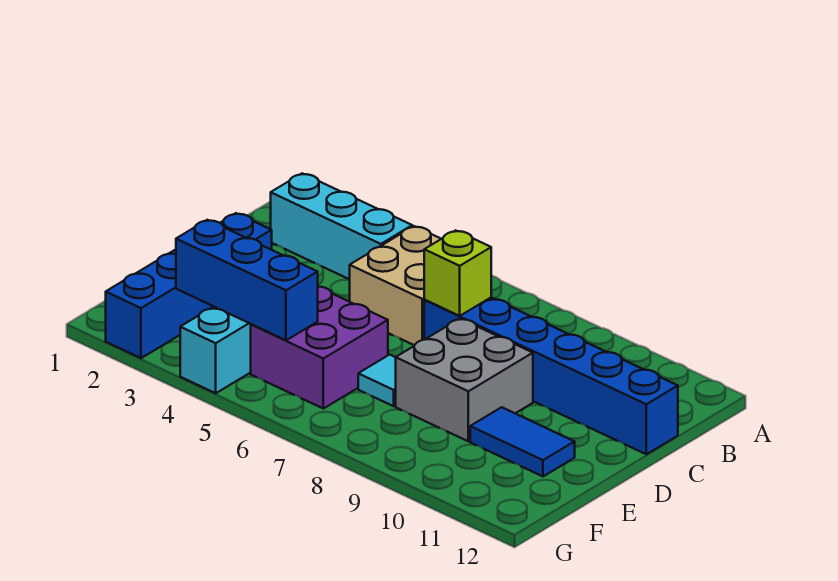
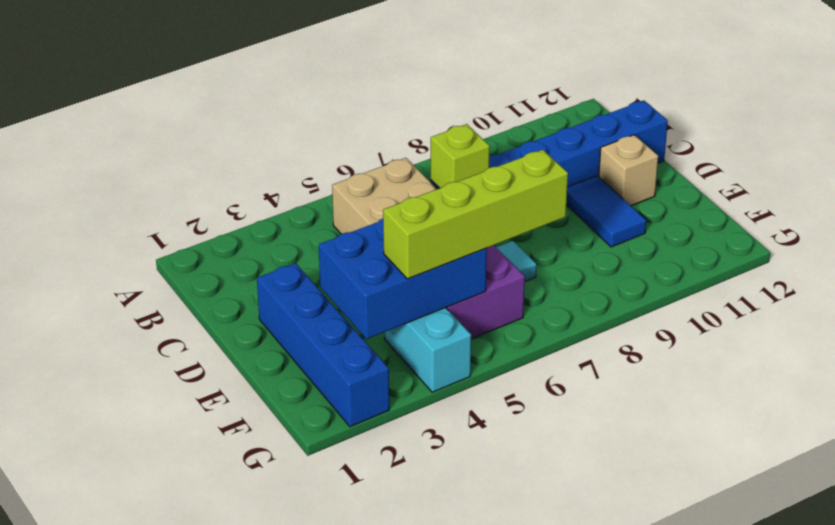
cyan brick B2:B4 level 1 -> none
grey brick D8:E9 level 1 -> none
none -> tan brick D11 level 1
blue tile E10:E11 level 1 -> blue tile D10:E10 level 1
blue brick F3:F5 level 2 -> blue brick E3:F5 level 2
none -> lime brick F4:F7 level 3

